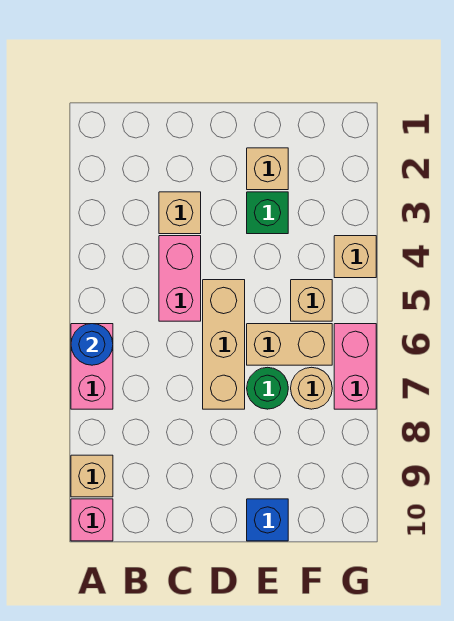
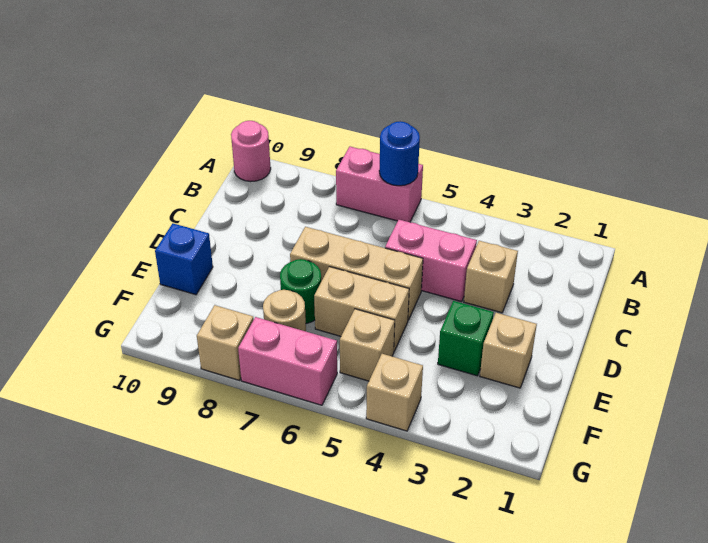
tan brick A9 level 1 -> tan brick G8 level 1
pink brick A10 level 1 -> pink round brick A10 level 1
tan brick E6:F6 level 1 -> tan brick E5:E6 level 1

